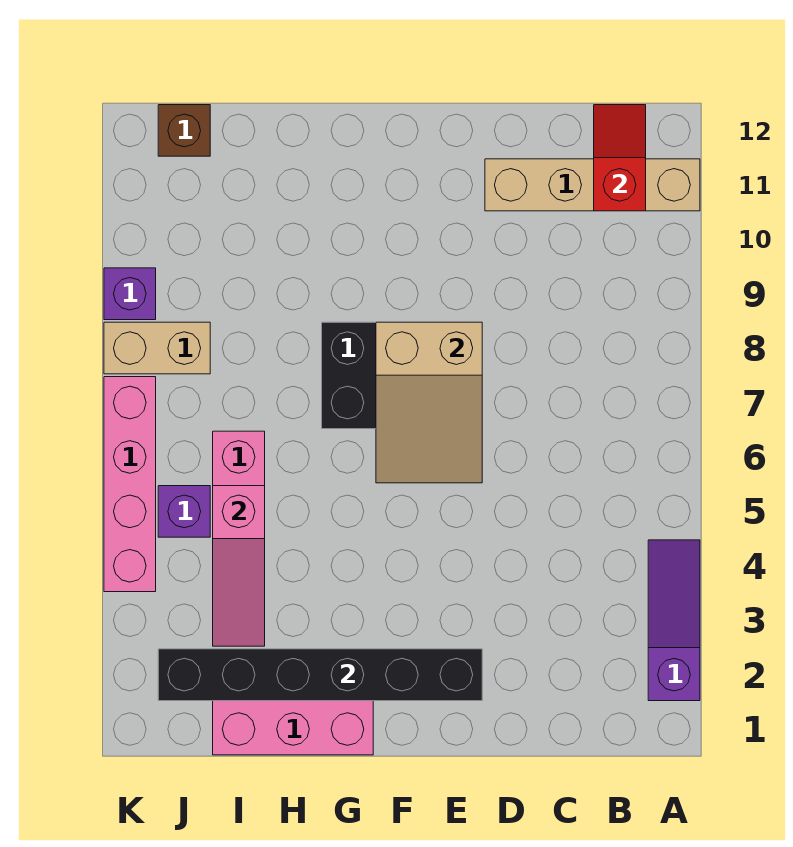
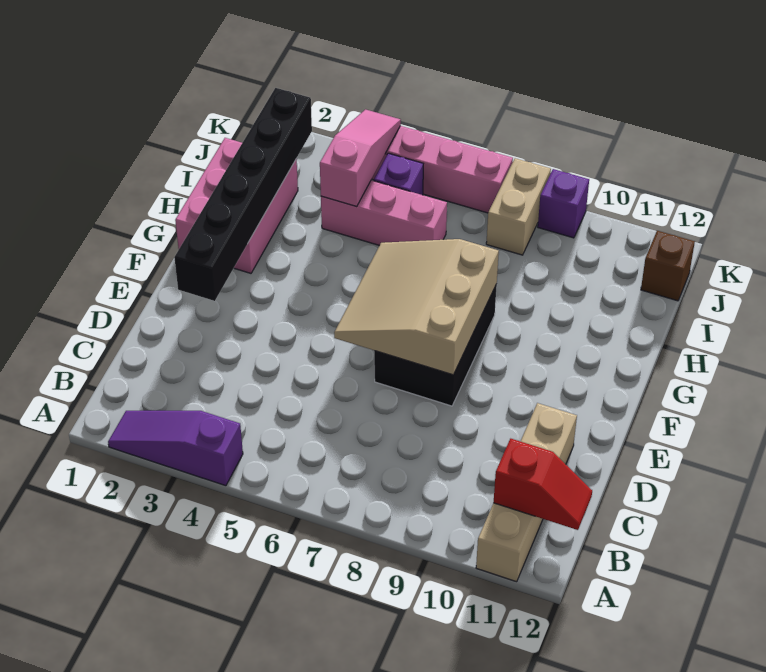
purple slope A2:A4 level 1 top 2 -> purple slope A2:A4 level 1 top 4
tan slope E6:F8 level 2 top 8 -> tan slope E6:G8 level 2 top 8
pink slope I3:I5 level 2 top 5 -> pink slope I4:K4 level 2 top I

